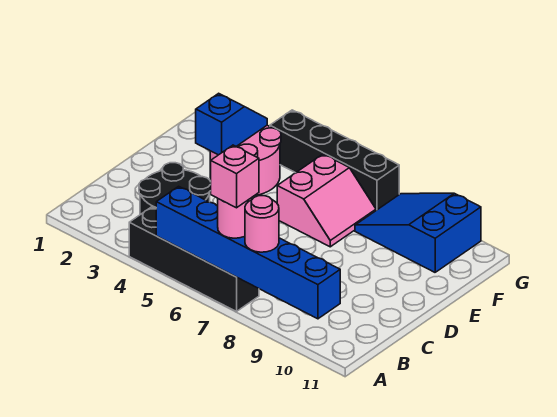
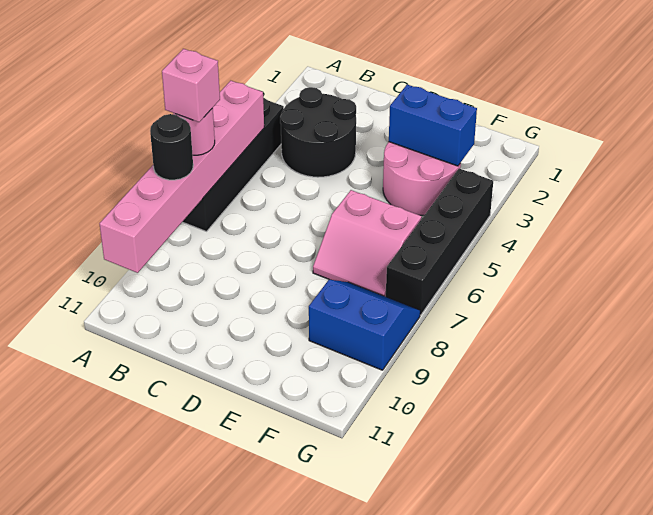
blue brick A5:A10 level 2 -> pink brick A5:A10 level 2
pink round brick A8 level 3 -> black round brick A8 level 3
blue slope E3:F3 level 2 top E -> blue brick E3:F3 level 2
blue slope F8:G10 level 1 top 10 -> blue slope F8:G9 level 1 top 9

